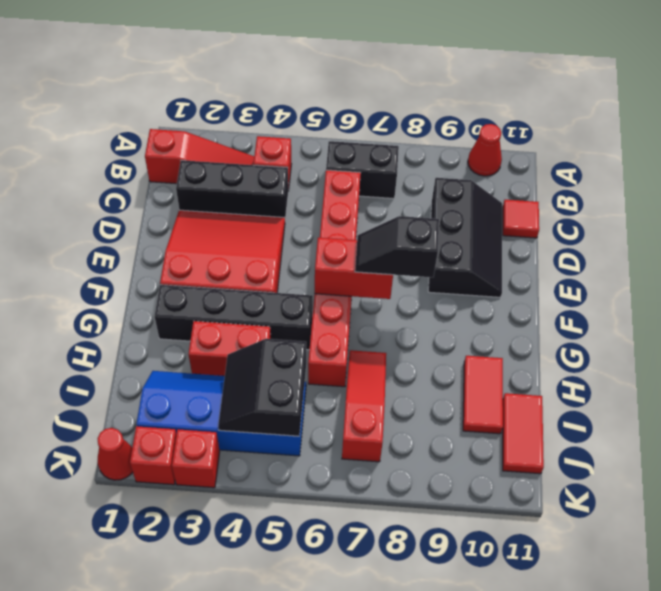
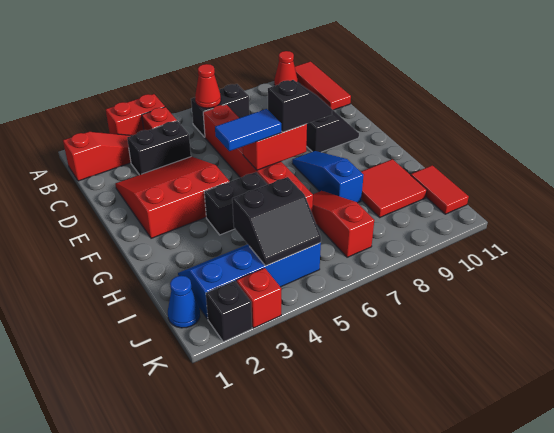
black brick C2:C4 level 1 -> black brick C3:C4 level 1
red tile C11 level 1 -> red tile A11:C11 level 1
none -> blue tile F5:F6 level 3
black slope F7:F8 level 3 top 8 -> black slope F7:F8 level 3 top 7
none -> blue slope F8:H8 level 1 top H
black brick G2:G5 level 1 -> black brick G4:G5 level 1
red brick H3:H4 level 1 -> red brick A3:A4 level 1
red tile H10:I10 level 1 -> red tile H9:I10 level 1
black slope I4:J5 level 2 top 5 -> black slope I4:J5 level 2 top I
none -> blue cone J1 level 1
red cone K1 level 1 -> red cone B6 level 2
red brick K2 level 1 -> black brick K2 level 1

